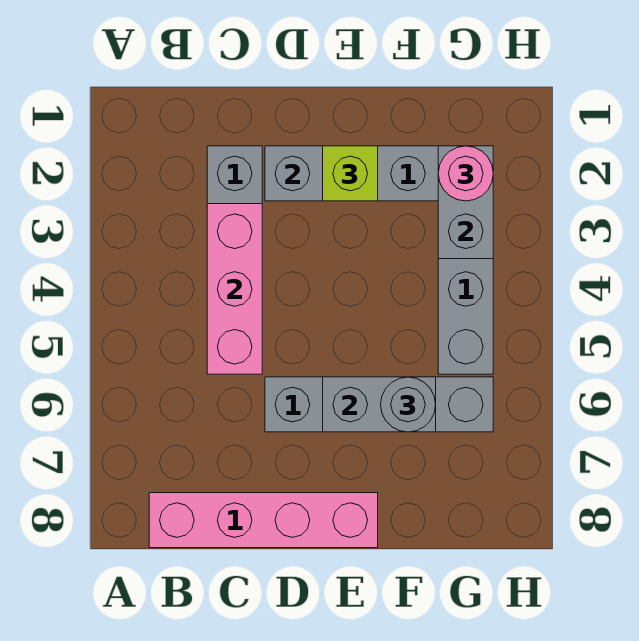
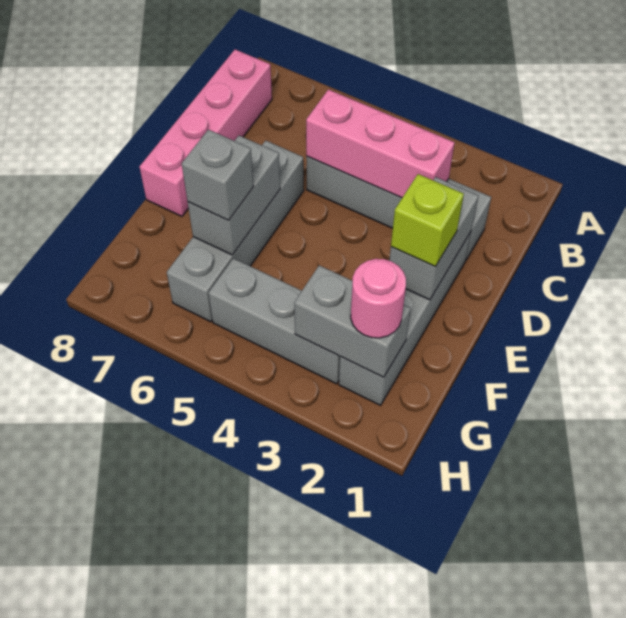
grey round brick F6 level 3 -> grey brick F6 level 3

